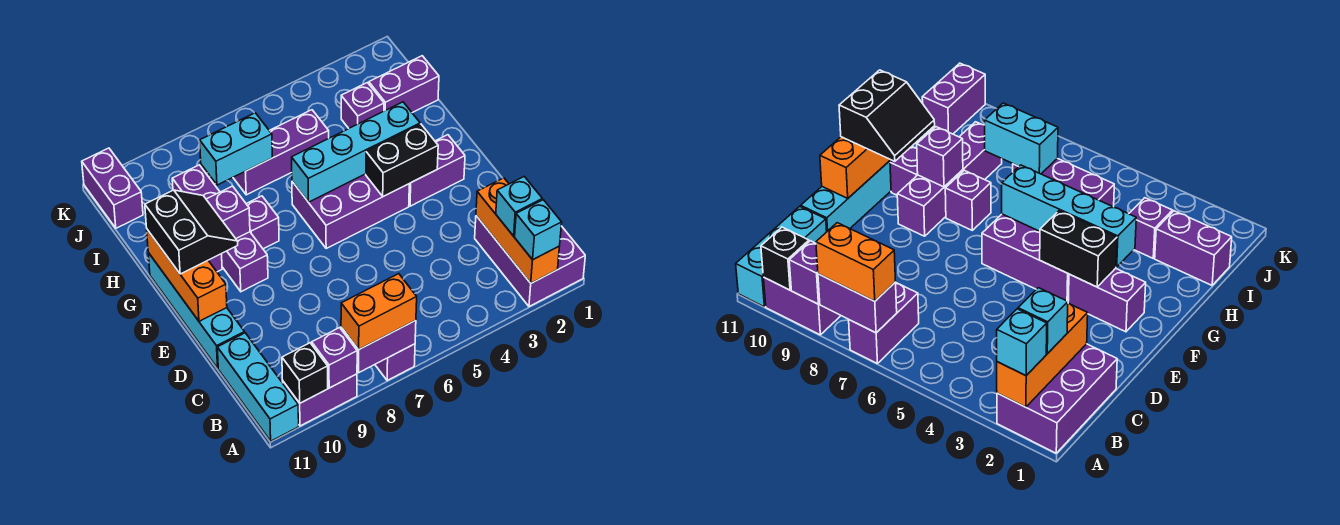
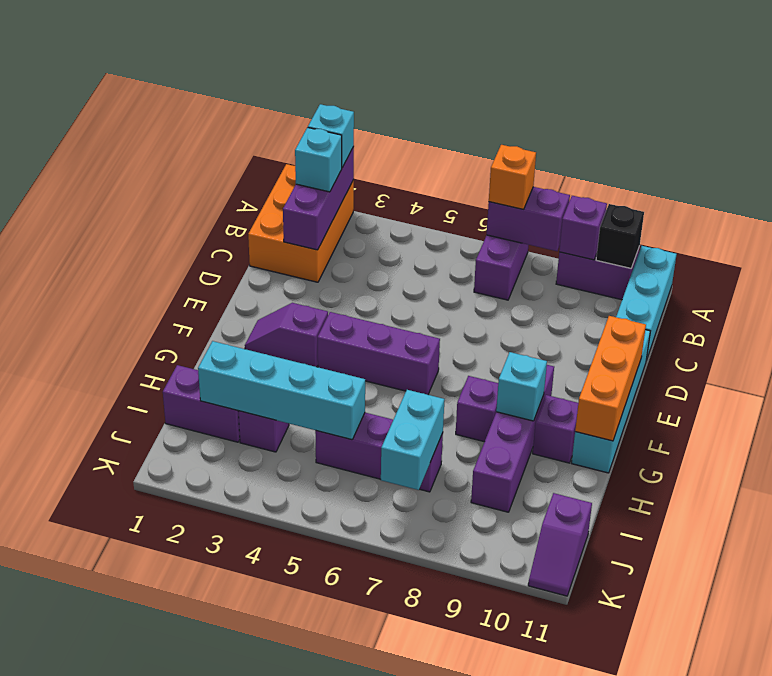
purple brick A1:C2 level 1 -> orange brick A1:C2 level 1
orange brick A2:C2 level 2 -> purple brick A2:C2 level 2
orange brick A7:A8 level 3 -> orange brick A7 level 3
purple brick F2:F3 level 1 -> purple slope F2:F3 level 1 top 3
black brick F3:F4 level 2 -> none
purple brick F4:G6 level 1 -> purple brick F4:F6 level 1
black slope F10:G11 level 3 top 11 -> none
cyan brick G3:G6 level 2 -> cyan brick I2:I5 level 2
purple brick G9 level 2 -> cyan brick G9 level 2
cyan brick I7:I8 level 2 -> cyan brick I7:J7 level 2
purple brick J11:K11 level 1 -> purple slope J11:K11 level 1 top J

